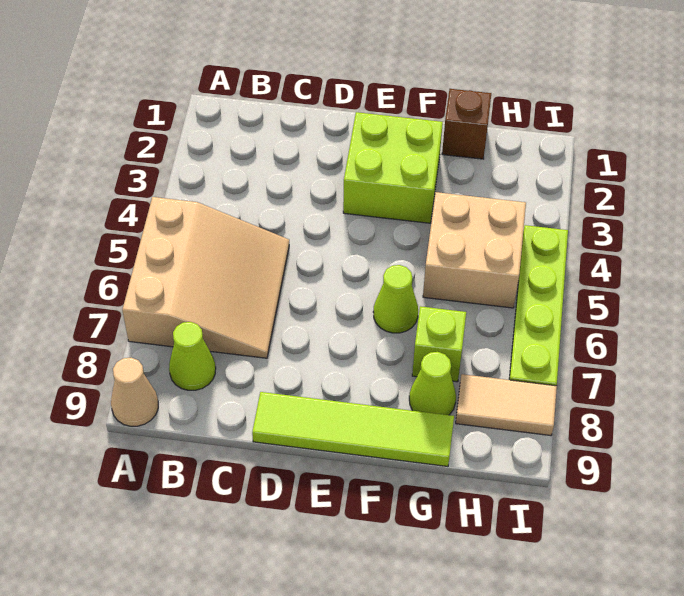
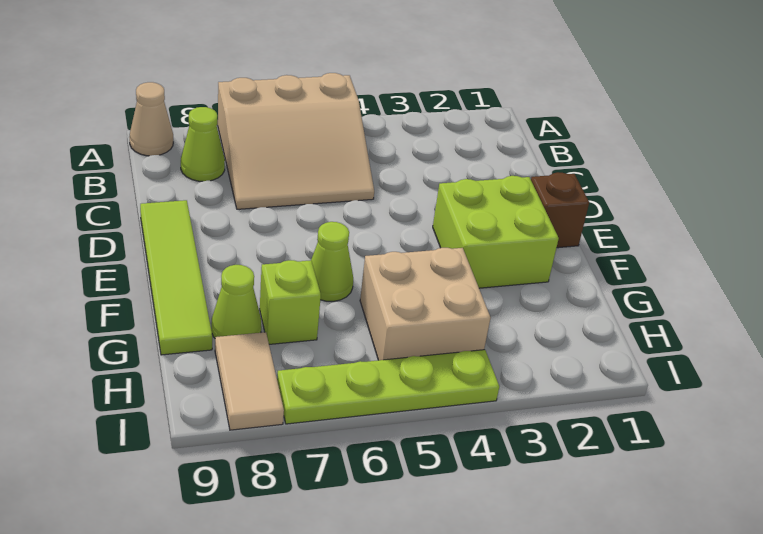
brown brick G1 level 1 -> brown brick E1 level 1

